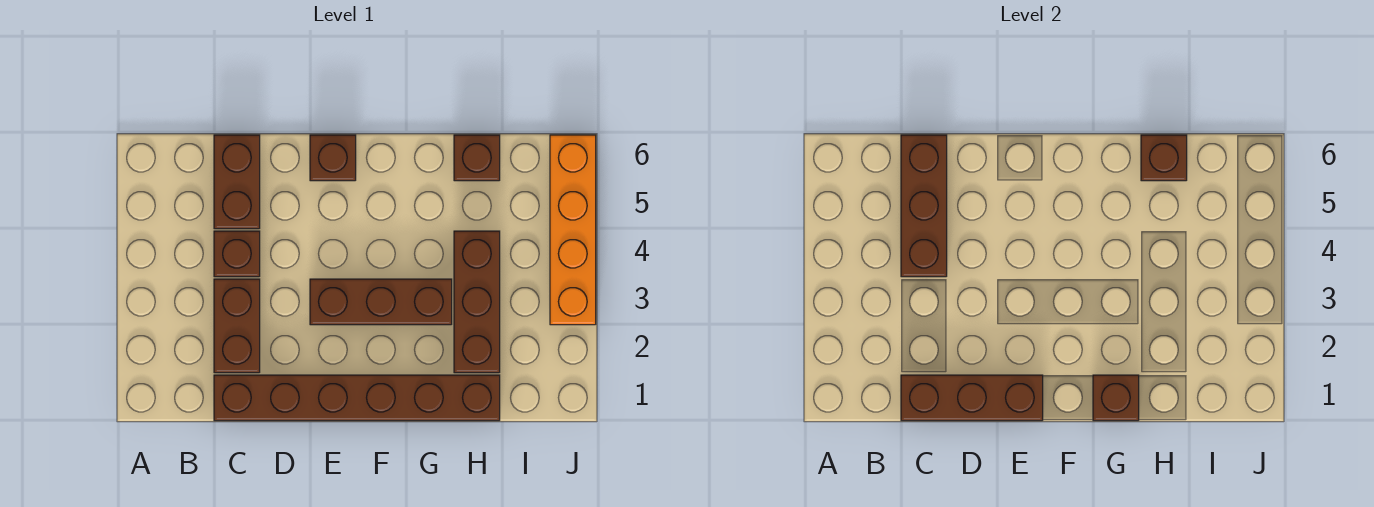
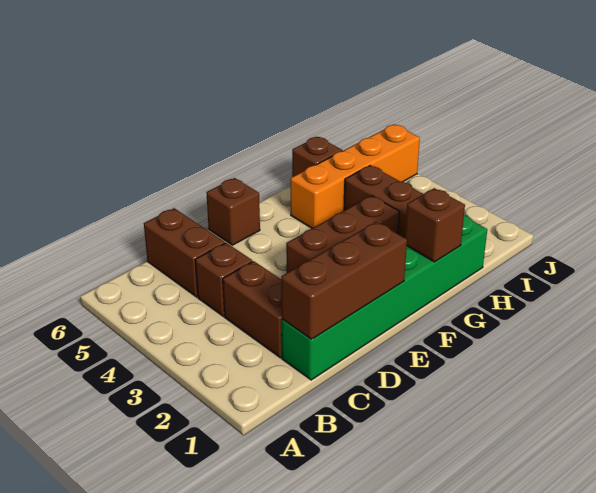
brown brick C1:H1 level 1 -> green brick C1:H1 level 1
brown brick C4:C6 level 2 -> none
brown brick H6 level 2 -> none
orange brick J3:J6 level 1 -> orange brick G5:J5 level 1

